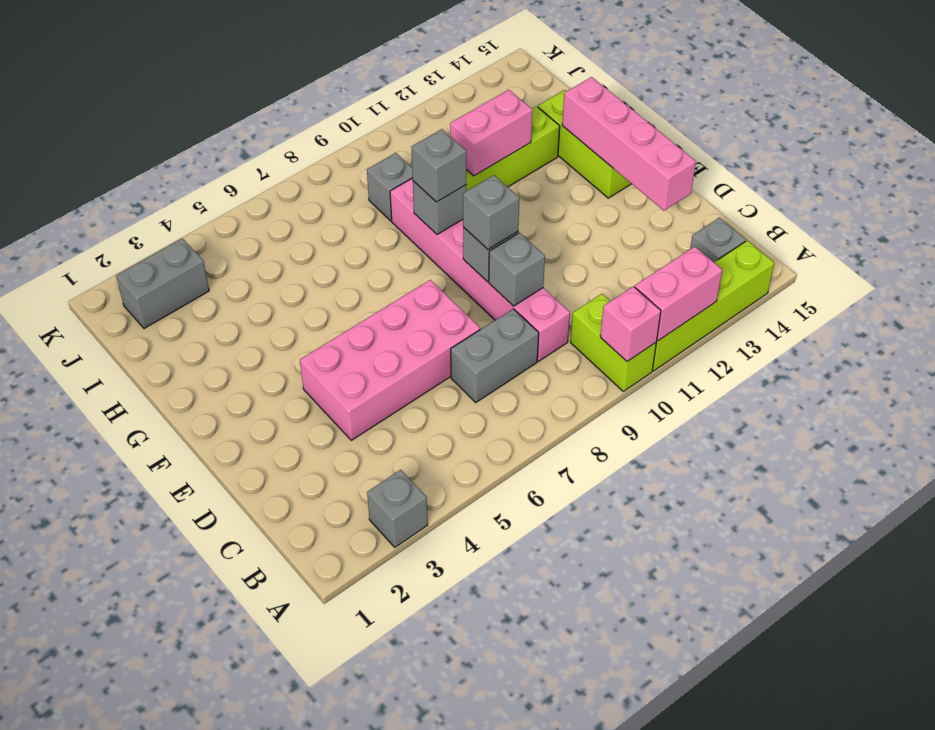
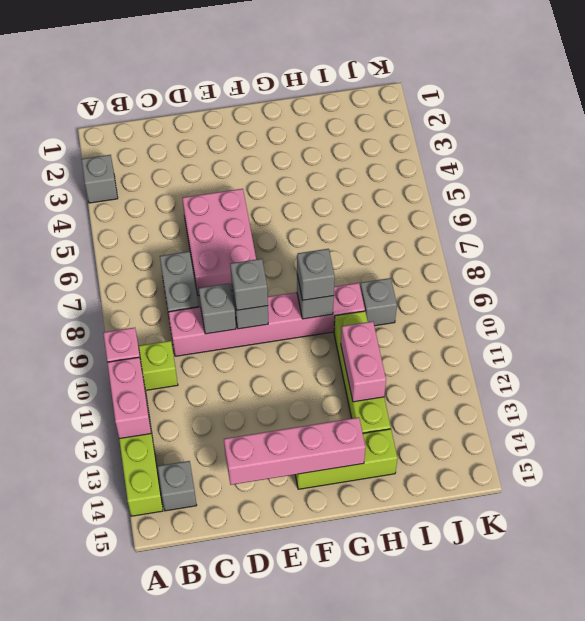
pink brick D4:E7 level 1 -> pink brick D5:E7 level 1
grey brick J2:J3 level 1 -> none

